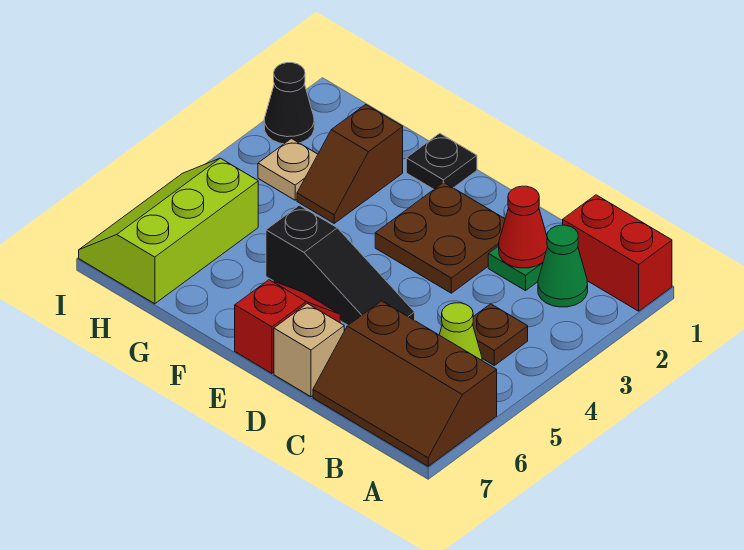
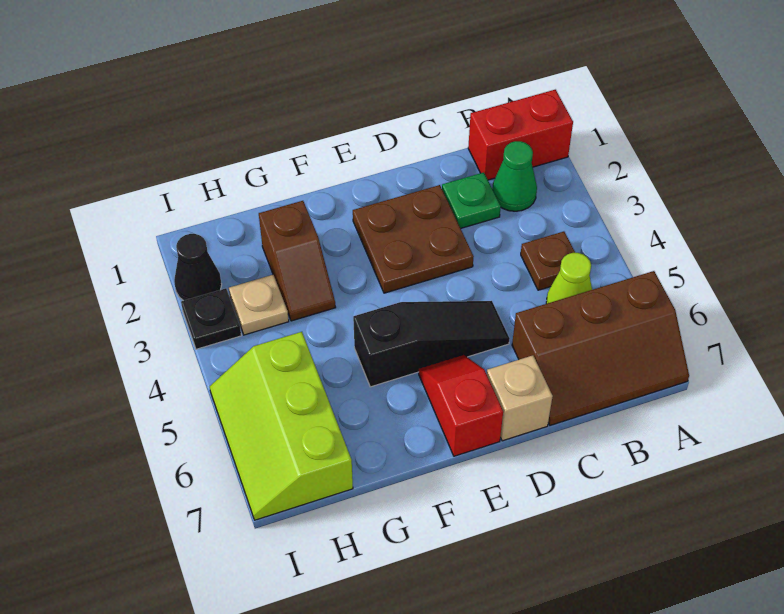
red cone C2 level 2 -> none
black plate F1 level 1 -> black plate I3 level 1

